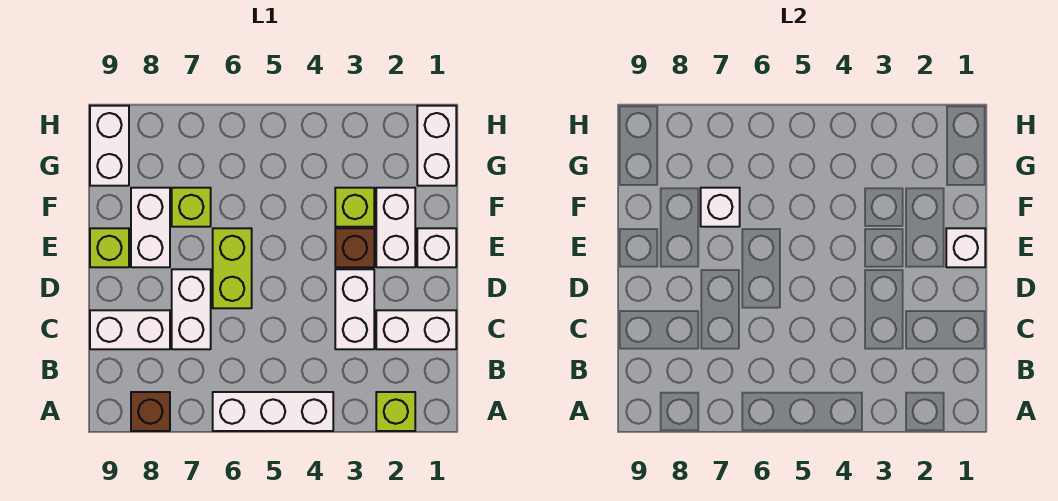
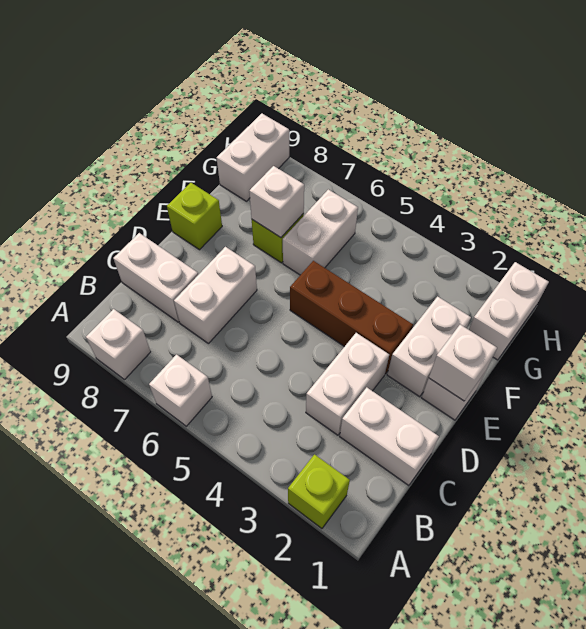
white brick A4:A6 level 1 -> white brick A6 level 1
brown brick A8 level 1 -> white brick A8 level 1
lime brick D6:E6 level 1 -> none
brown brick E3 level 1 -> brown brick E3:E5 level 1
white brick E8:F8 level 1 -> white brick F6:G6 level 1
lime brick F3 level 1 -> none

